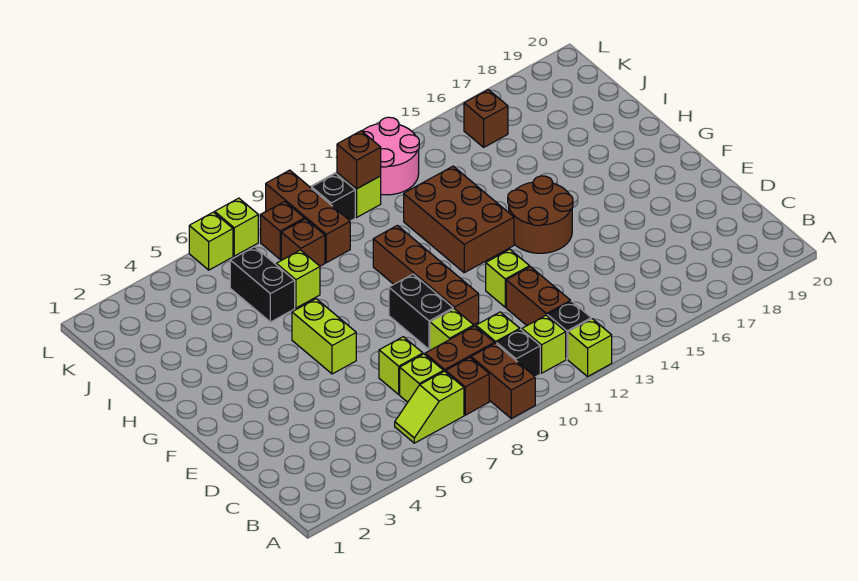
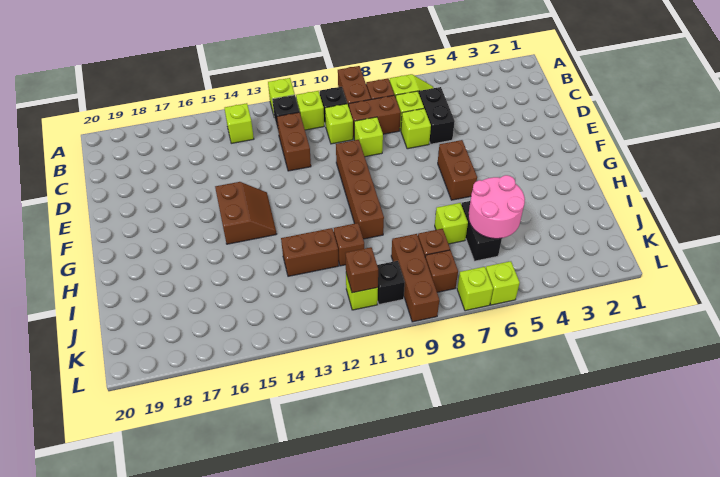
black brick E9:F9 level 1 -> black brick C6:D6 level 1
lime brick E12 level 1 -> lime brick B14 level 1
lime brick F6:G6 level 1 -> brown brick F6:G6 level 1
brown round brick F14:G15 level 1 -> brown slope F14:G15 level 1 top 15
brown brick G12:I13 level 1 -> brown brick I12:I13 level 1
pink round brick K12:L13 level 1 -> pink round brick I5:J6 level 2
brown brick K16 level 1 -> brown brick I11 level 1

